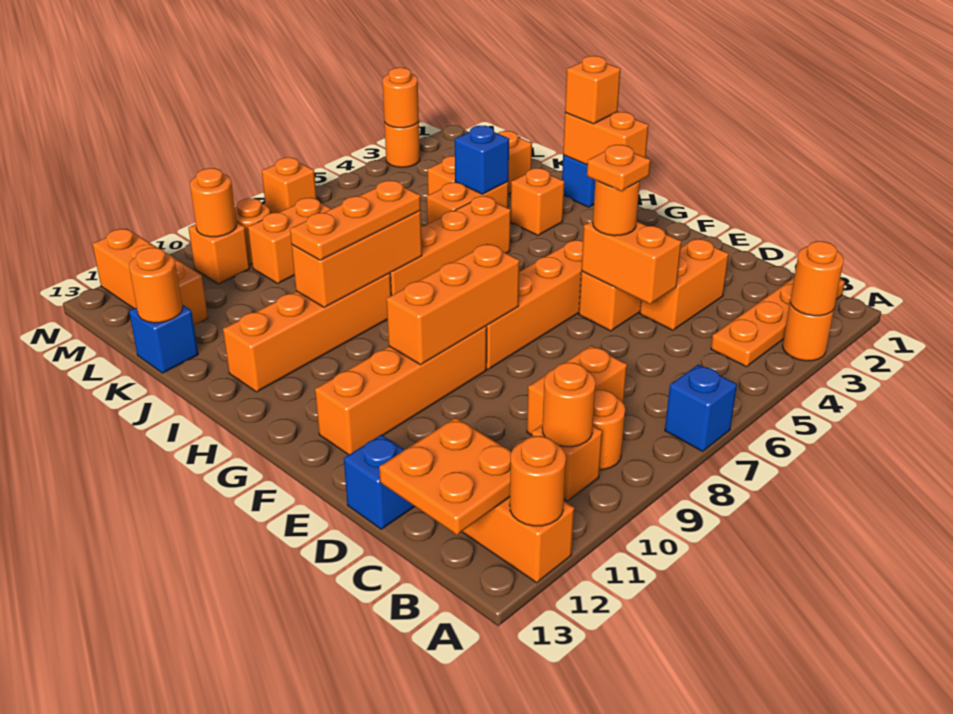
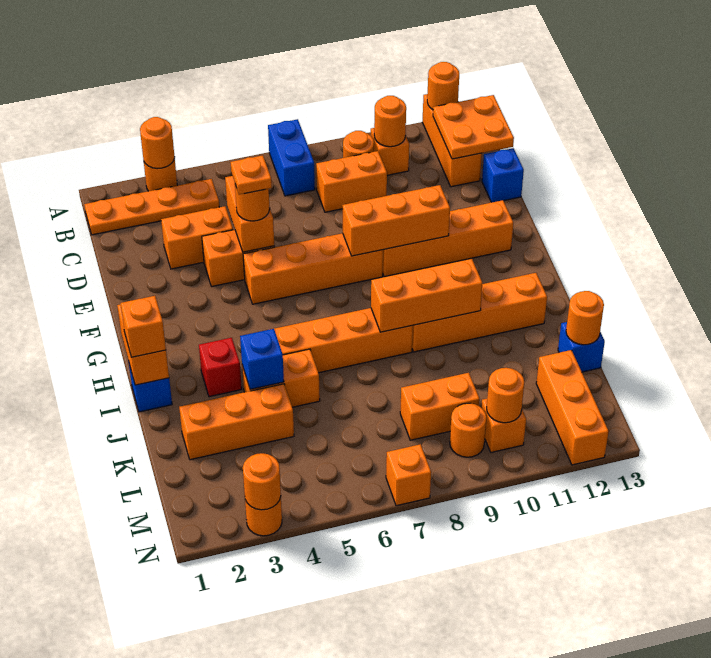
blue brick A7 level 1 -> blue brick A7:B7 level 1
orange brick I3 level 1 -> red brick I3 level 1
orange plate I8:I10 level 3 -> none

